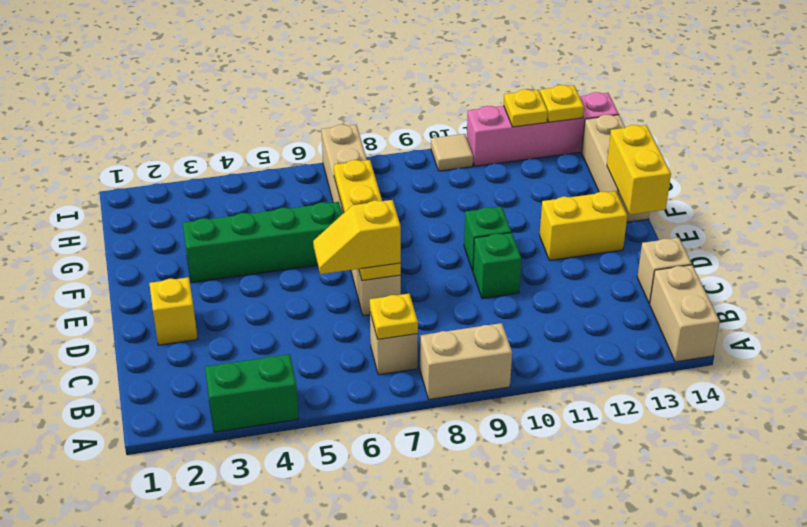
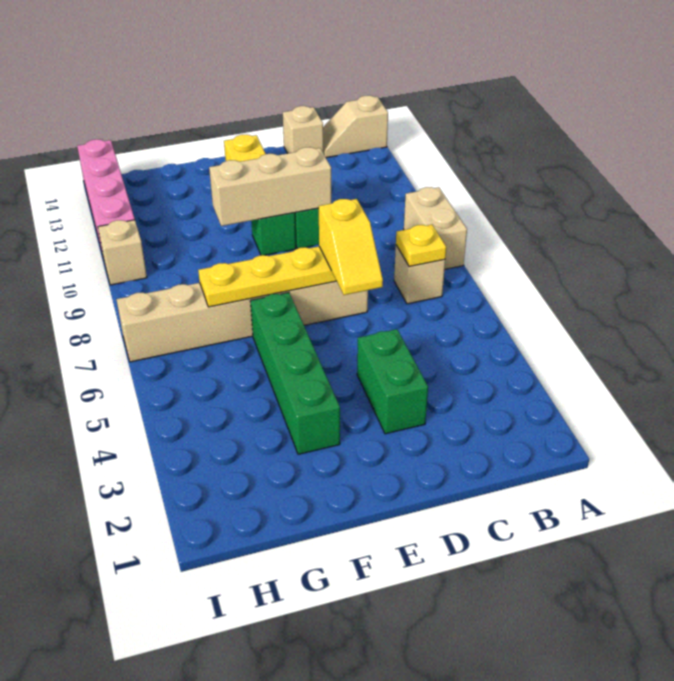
green brick A3:A4 level 1 -> green brick D3:D4 level 1
tan brick A14:B14 level 1 -> tan slope A14:B14 level 1 top A
yellow brick D2 level 1 -> none
yellow brick E14:F14 level 2 -> none
tan brick F14:H14 level 1 -> tan brick D10:F10 level 2
tan tile I10 level 1 -> tan brick I10 level 1
yellow plate I12 level 2 -> none
yellow plate I13 level 2 -> none

